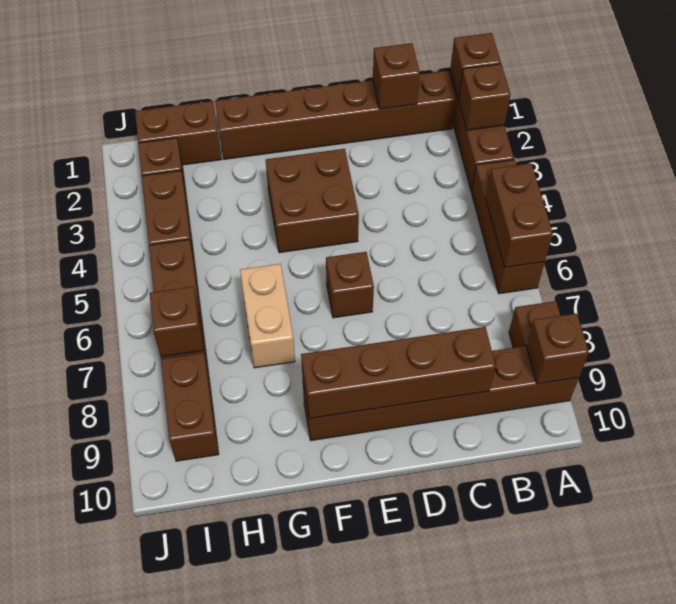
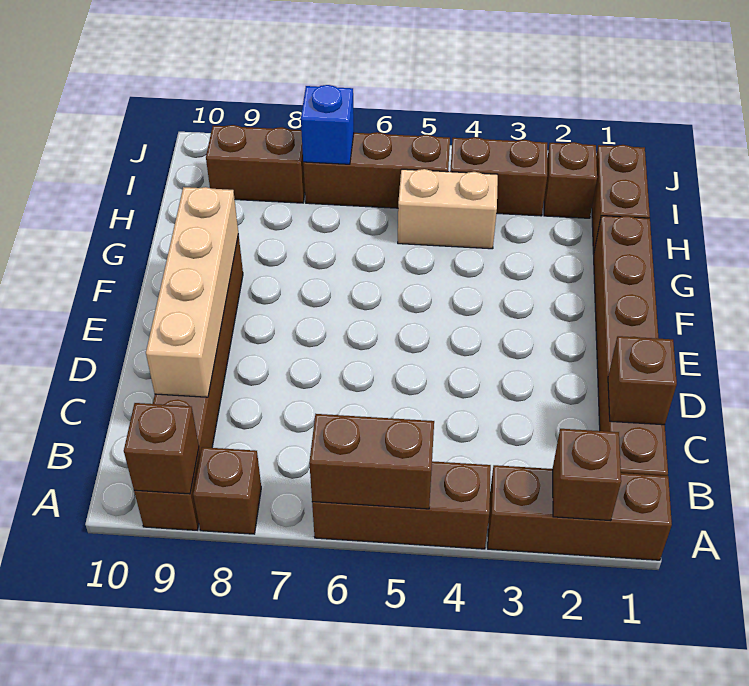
brown brick A1 level 2 -> none
brown brick C9:F9 level 2 -> tan brick C9:F9 level 2
brown brick E3:F4 level 1 -> none
brown brick E6 level 1 -> none
tan brick G6:G7 level 1 -> tan brick H4:H5 level 1
brown brick I7 level 2 -> blue brick I7 level 2

